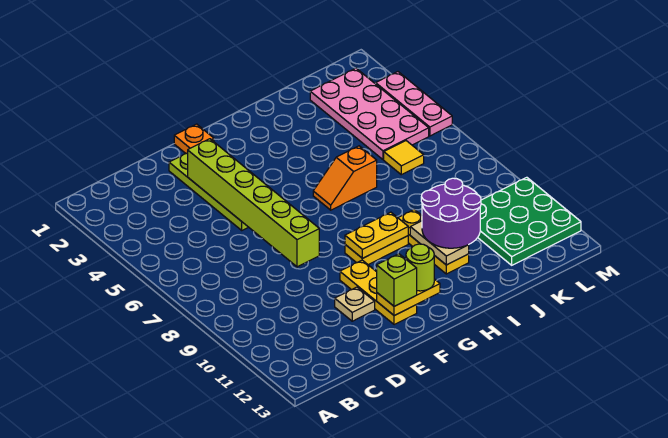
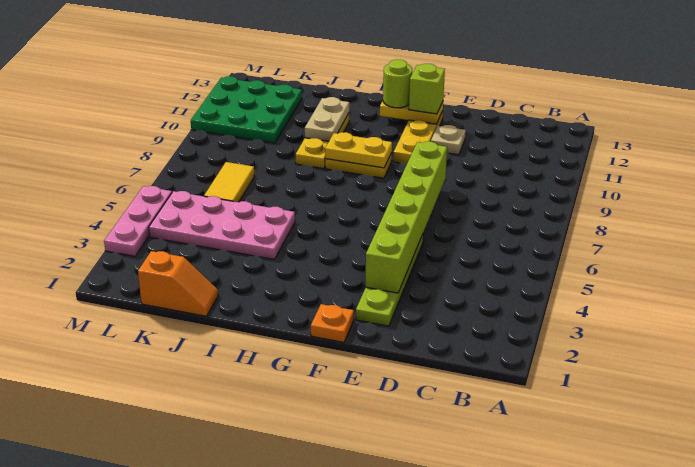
orange slope H6:I6 level 1 top I -> orange slope J1:K1 level 1 top K
purple round brick I10:J11 level 3 -> none
pink plate K2:L5 level 1 -> pink plate I4:L5 level 1
yellow tile K6 level 1 -> yellow tile K6:K7 level 1

